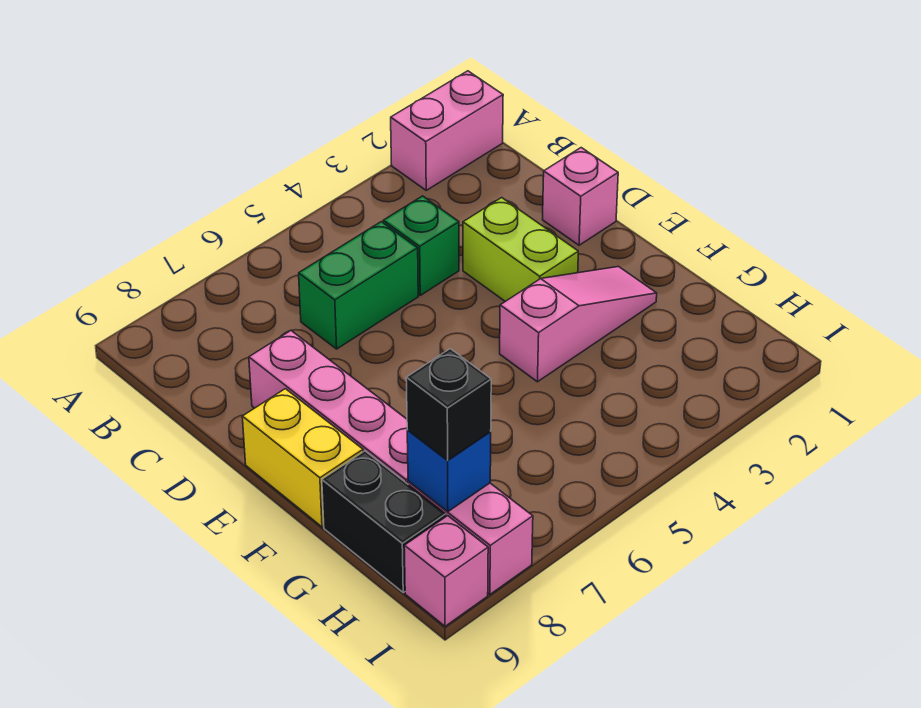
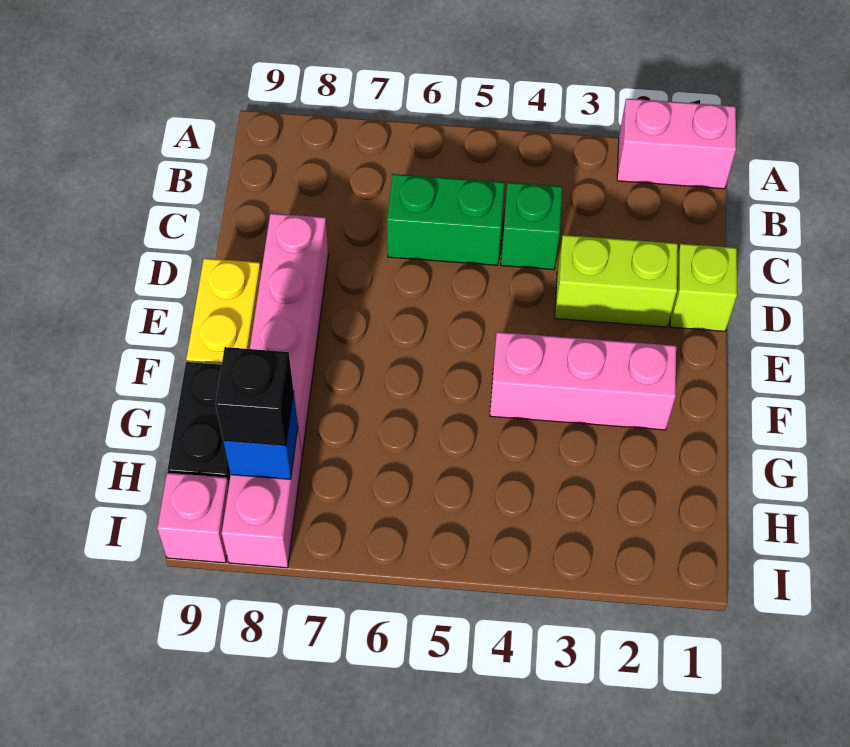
pink brick D1 level 1 -> lime brick D1 level 1
lime brick D3:E3 level 1 -> lime brick D2:D3 level 1
pink slope F2:F4 level 1 top 4 -> pink brick F2:F4 level 1

